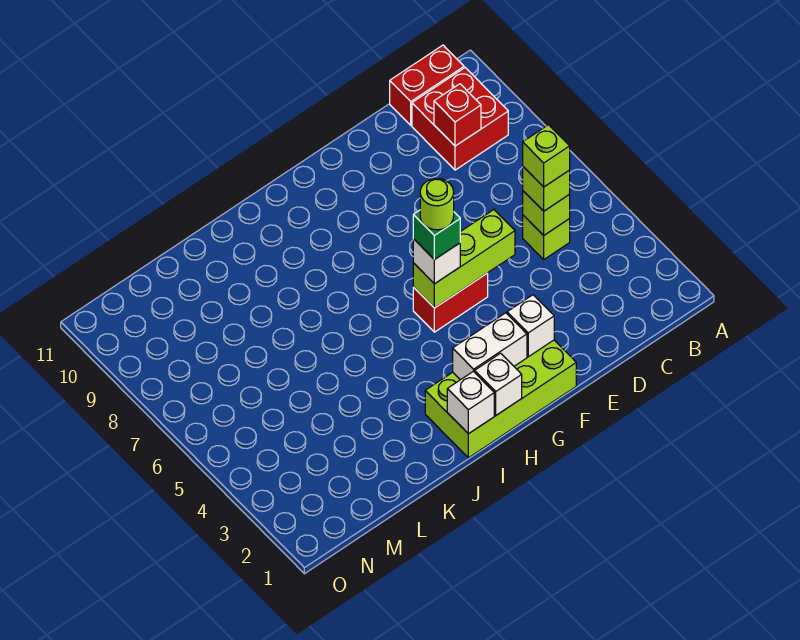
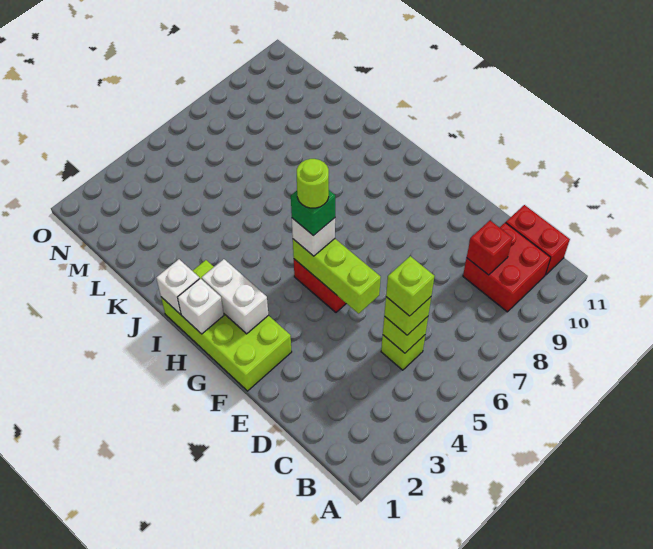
white brick F2 level 2 -> none

